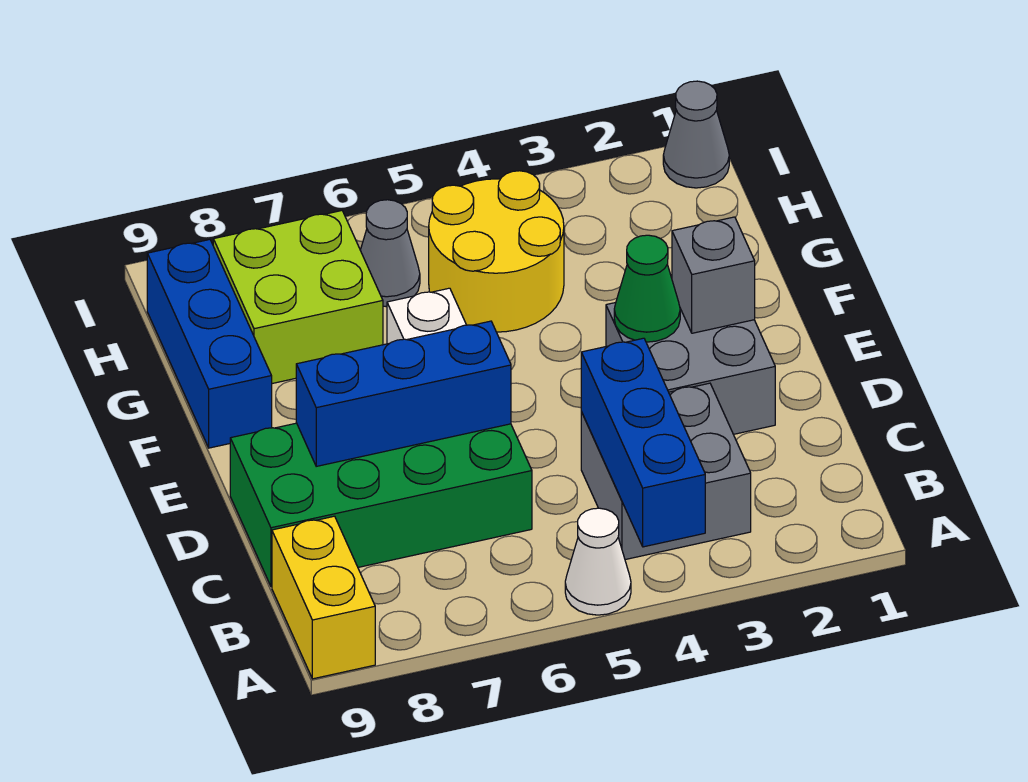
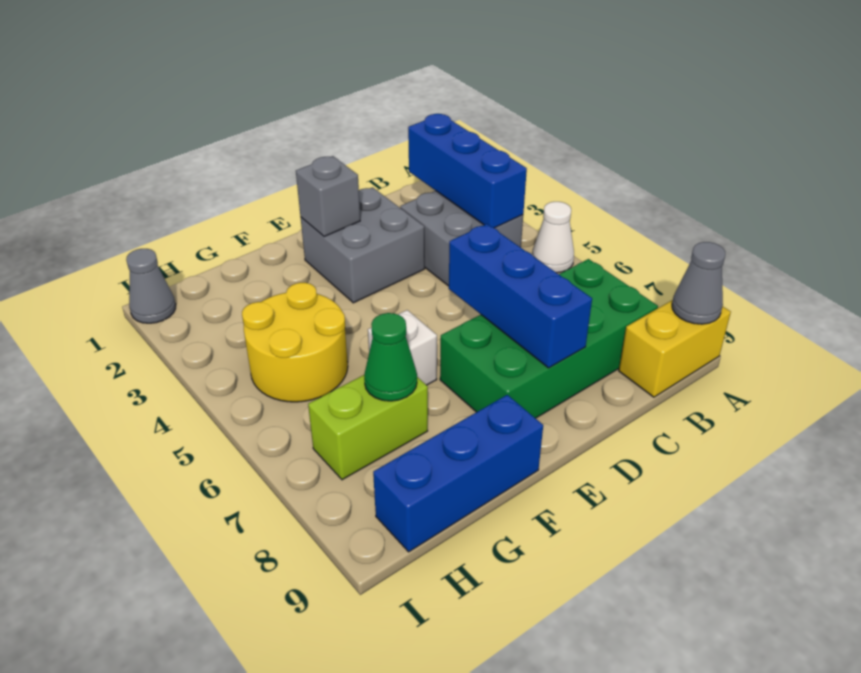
blue brick A4:C4 level 2 -> blue brick B2:B4 level 2
green brick C6:D9 level 1 -> green brick B7:E8 level 1
green cone E3 level 2 -> green cone G7 level 2
lime brick G7:H8 level 1 -> lime brick G7:H7 level 1
grey cone H6 level 1 -> grey cone A9 level 2

